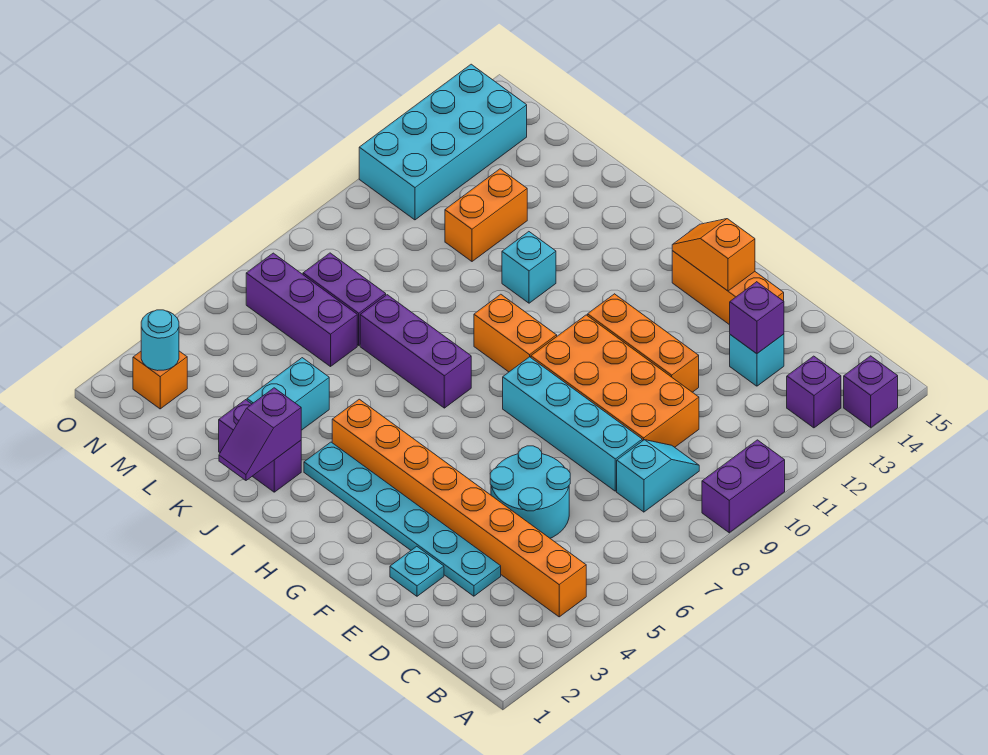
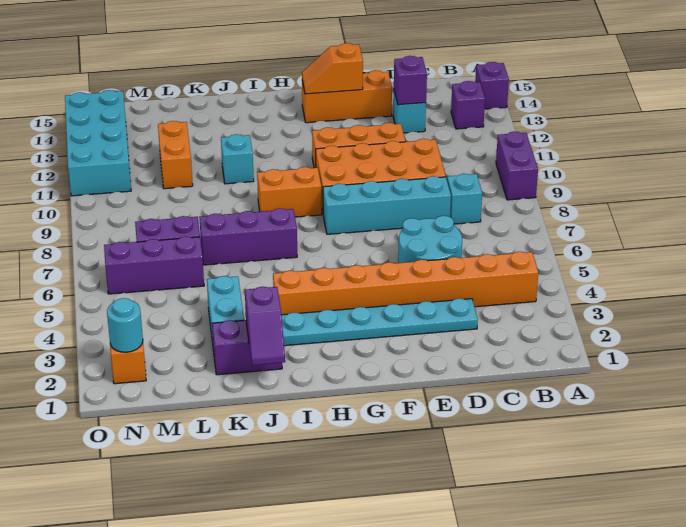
cyan plate E2 level 1 -> none

